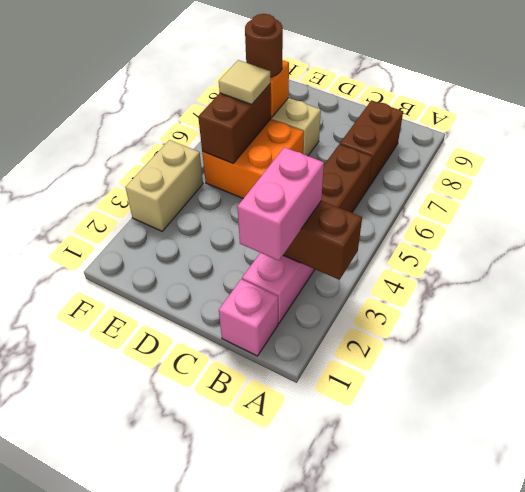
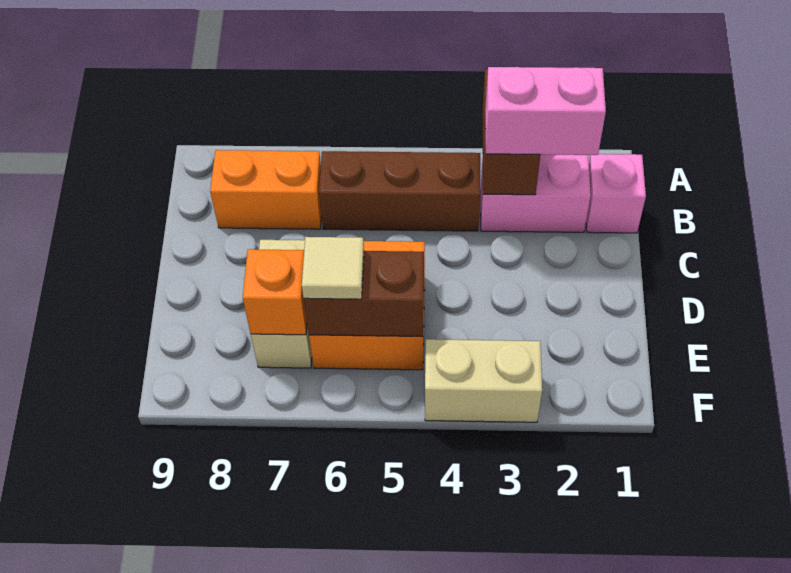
brown brick B7:B8 level 1 -> orange brick B7:B8 level 1
brown round brick E7 level 3 -> none

